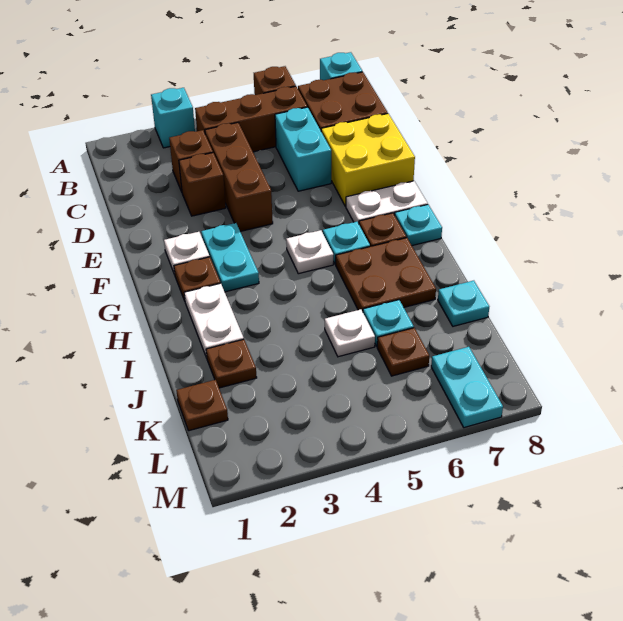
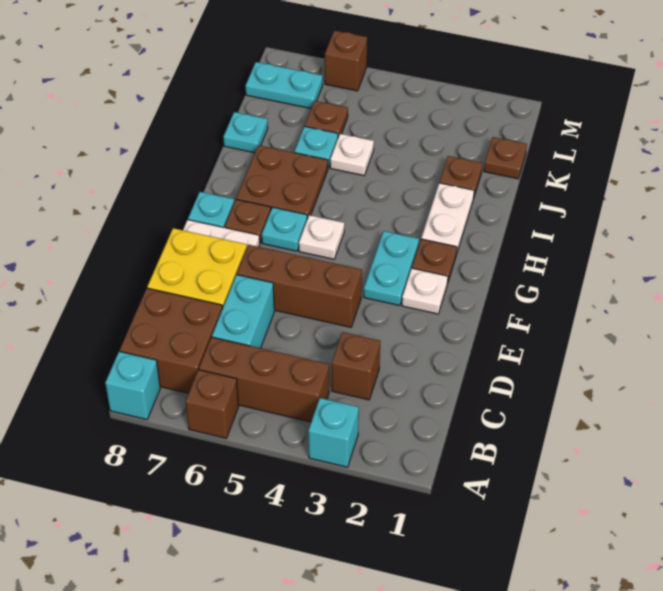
brown brick C4:E4 level 1 -> brown brick E4:E6 level 1
brown brick D3 level 1 -> brown brick M6 level 1
cyan plate L7:M7 level 1 -> cyan plate L7:L8 level 1

